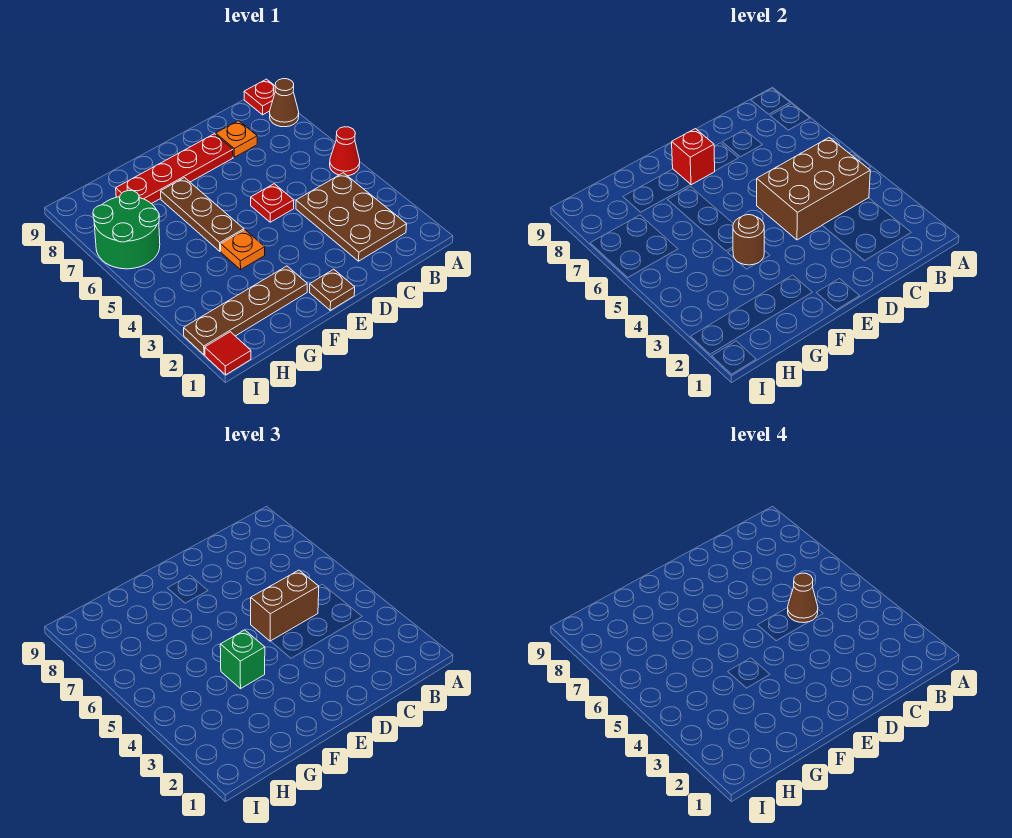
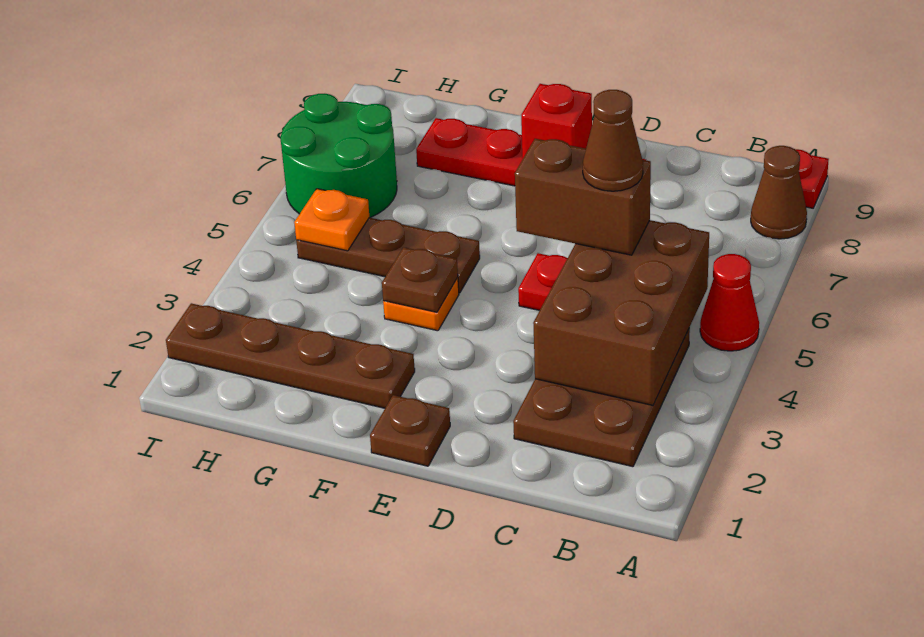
brown brick B4:D5 level 2 -> brown brick B3:C5 level 2
orange plate C8 level 1 -> orange plate H5 level 2
brown round brick F4 level 2 -> brown plate F4 level 2
green brick F4 level 3 -> none
brown plate F5:F7 level 1 -> brown plate F5:H5 level 1
red tile I1 level 1 -> none

